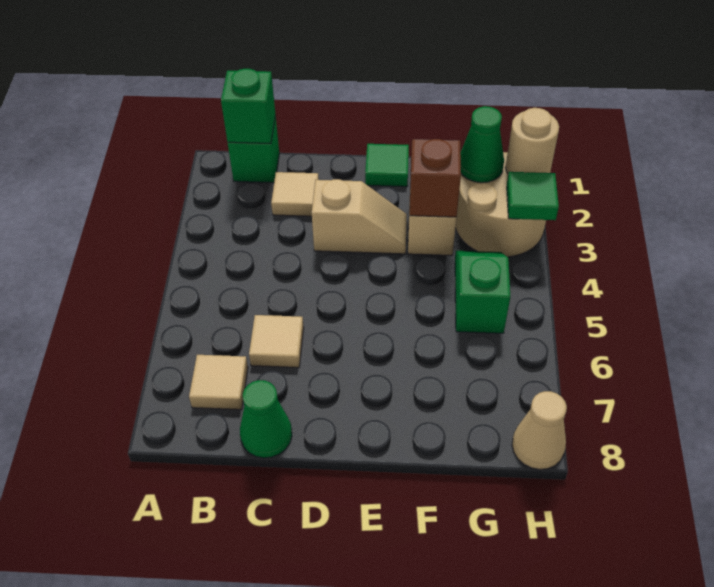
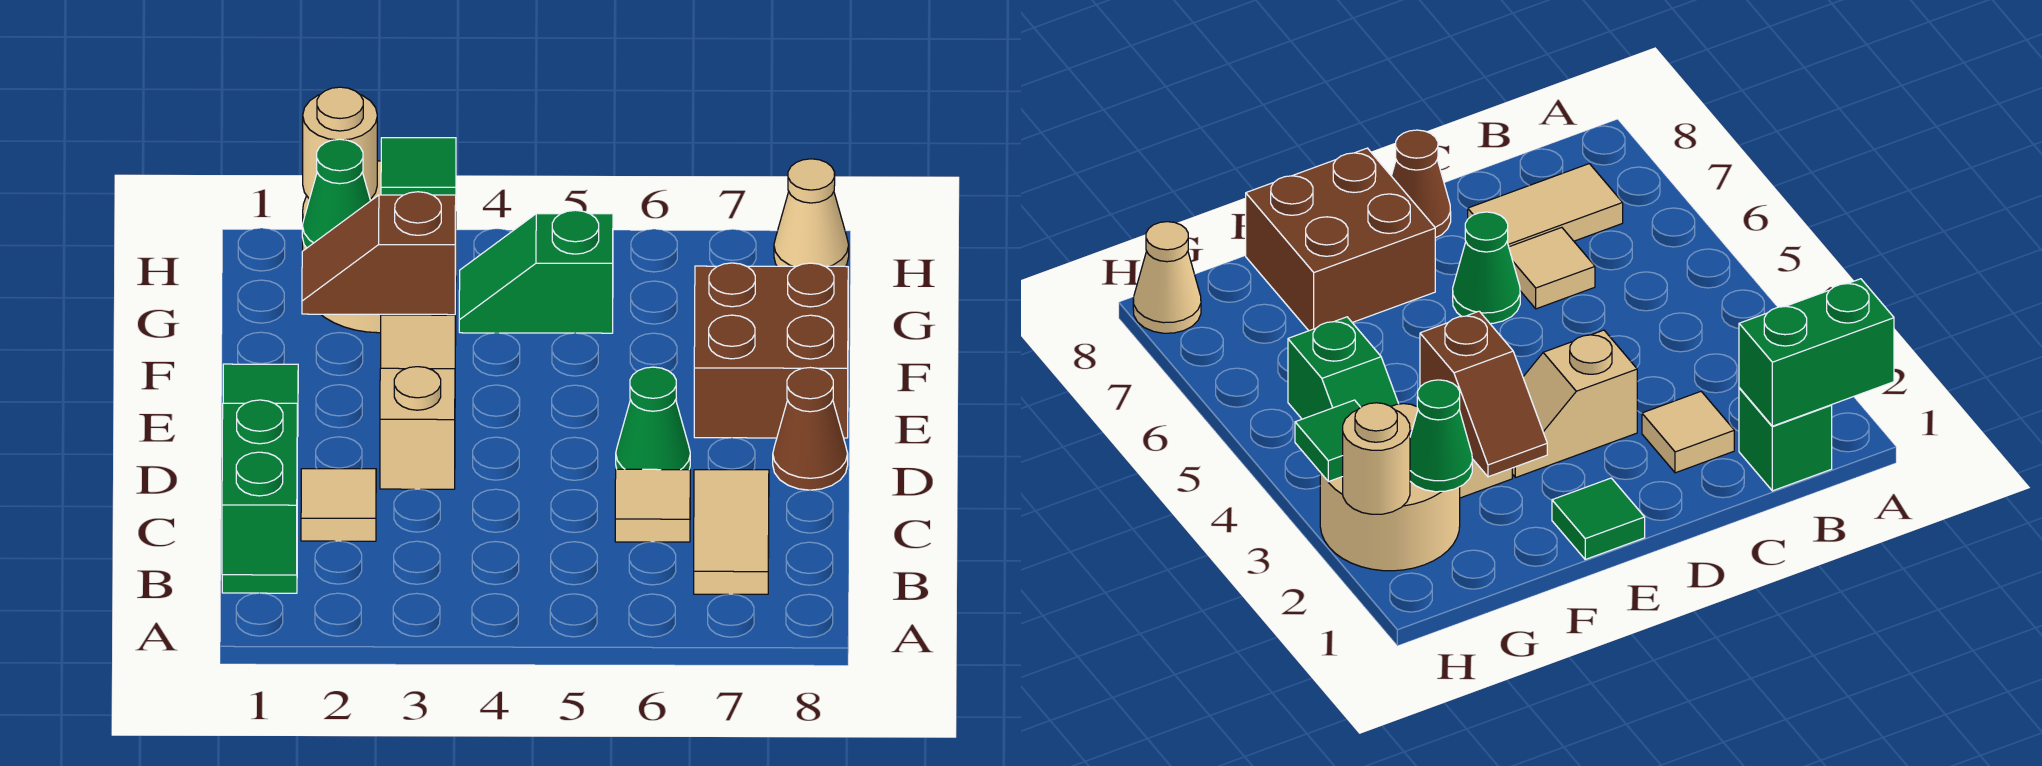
green brick B1 level 2 -> green brick A1:B1 level 2
tan tile B7 level 1 -> tan tile B7:C7 level 1
green cone C8 level 1 -> green cone D6 level 1
none -> brown cone D8 level 1
none -> brown brick E7:F8 level 1

